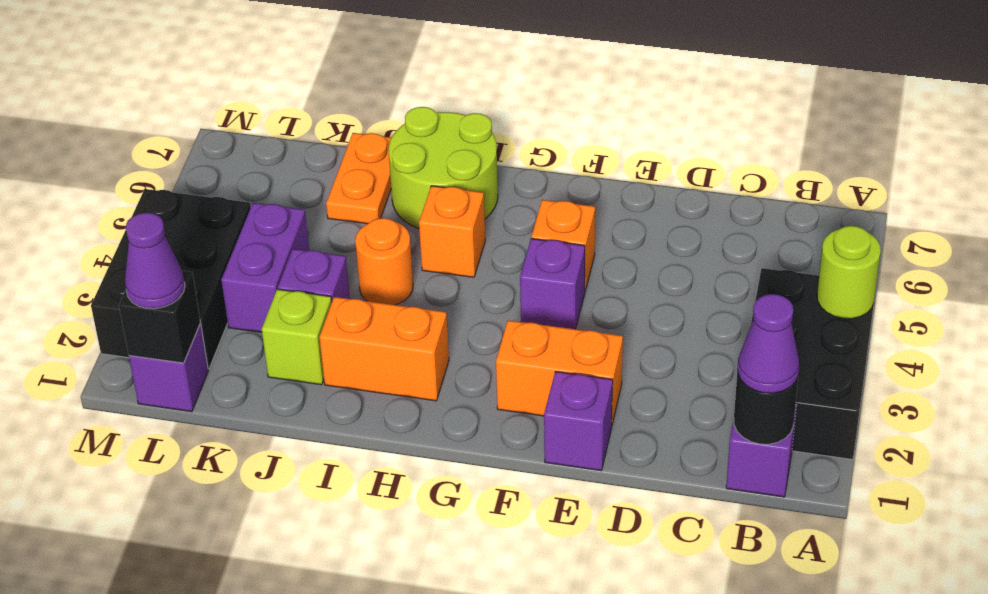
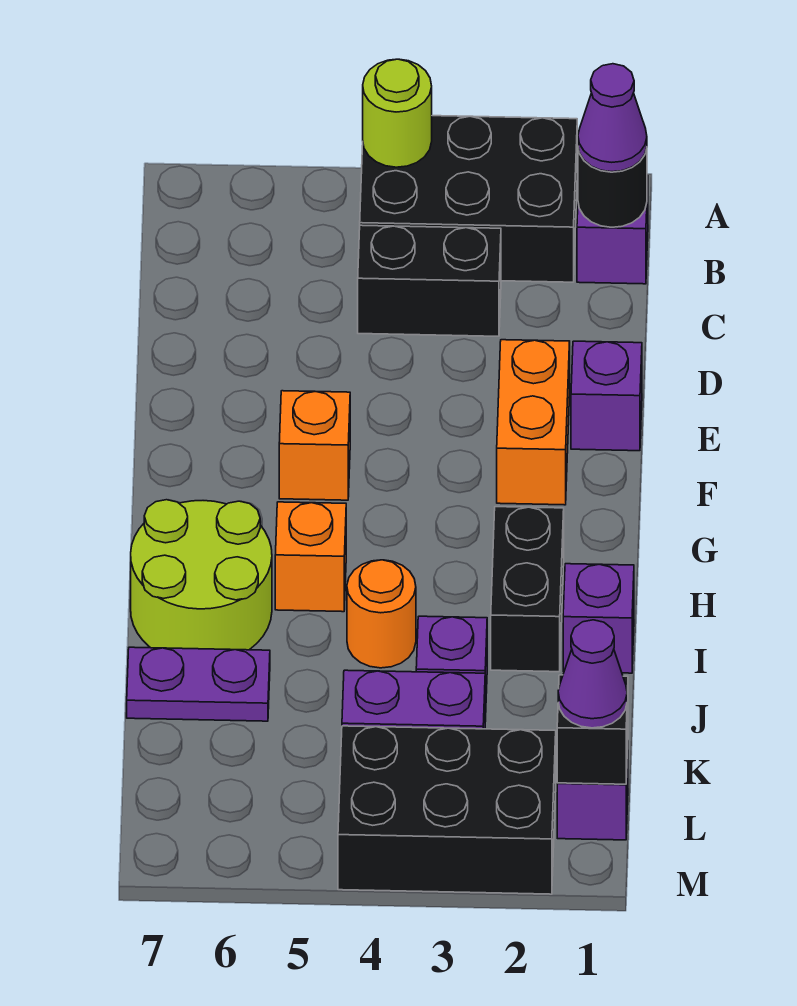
none -> black brick C3:C4 level 1
purple brick F4 level 1 -> purple brick I1 level 1
orange brick H2:I2 level 1 -> black brick H2:I2 level 1
lime brick J2 level 1 -> none
orange plate J6:J7 level 1 -> purple plate J6:J7 level 1

